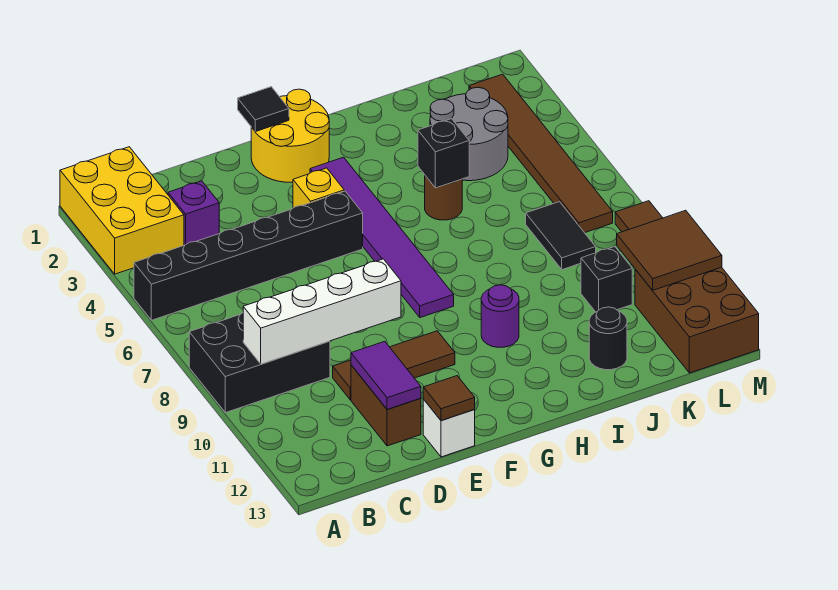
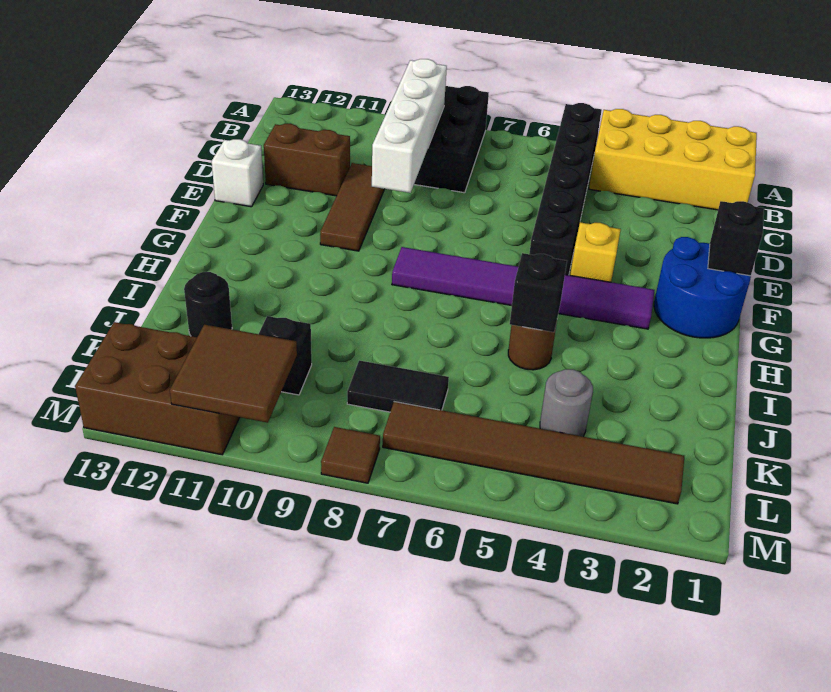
yellow brick A1:B3 level 1 -> yellow brick A1:B4 level 1
purple brick C3 level 1 -> none
purple tile D11:D12 level 2 -> none
brown tile E13 level 2 -> none
yellow round brick F1:G2 level 1 -> blue round brick F1:G2 level 1
black tile F1 level 2 -> black brick F1 level 2
purple round brick H10 level 1 -> none
grey round brick J3:K4 level 1 -> grey round brick K4 level 1

